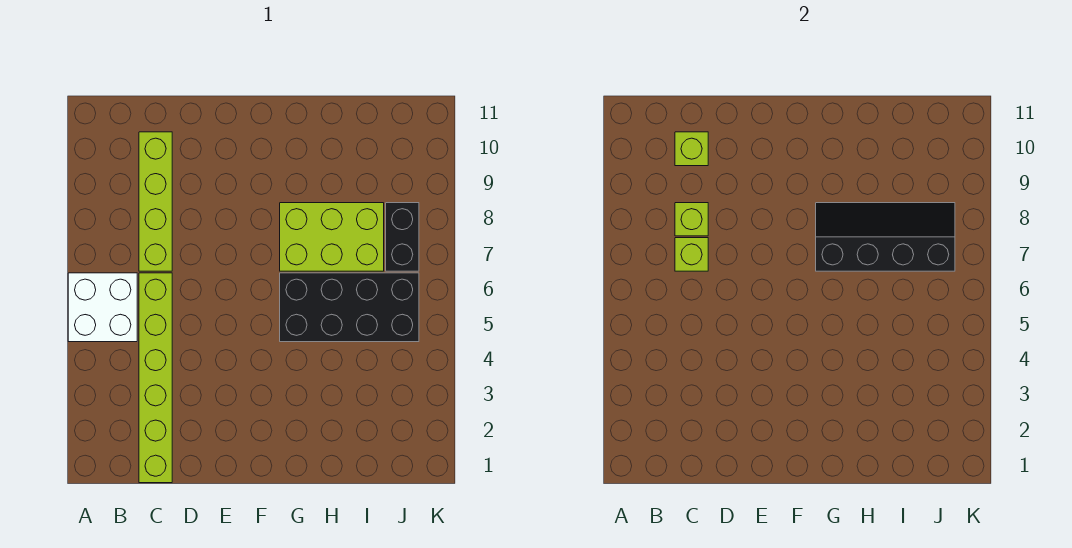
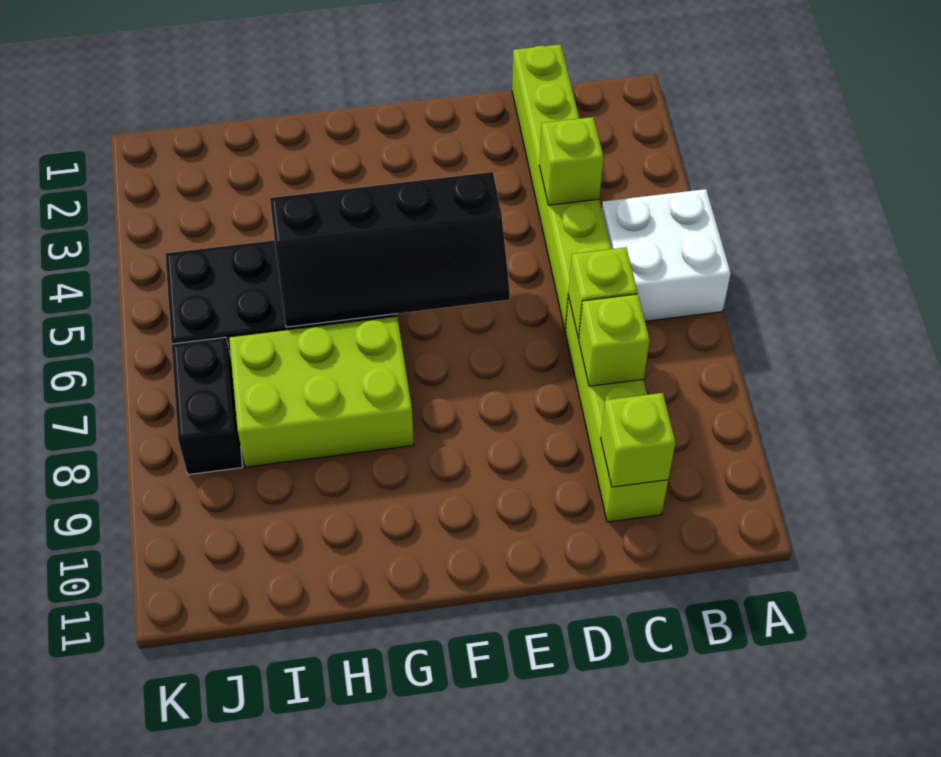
none -> lime brick C4 level 2
black slope G7:J8 level 2 top 7 -> black slope E5:H6 level 2 top 5

